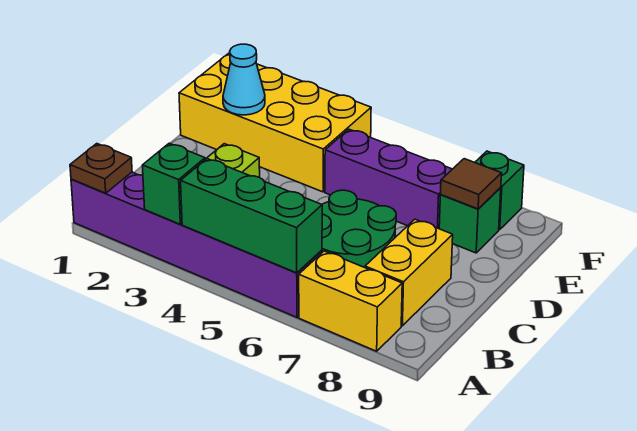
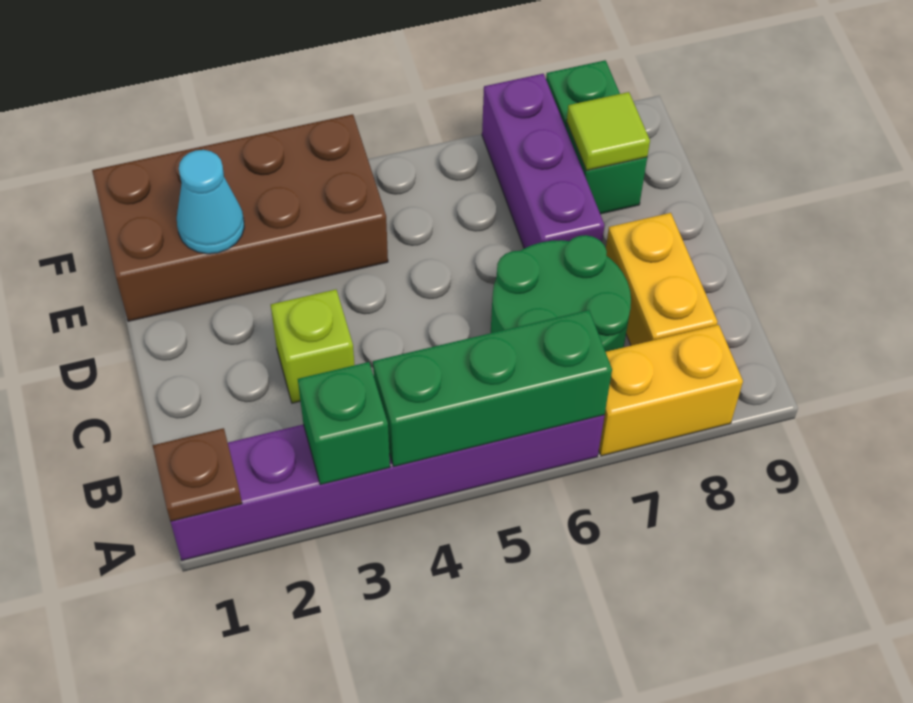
yellow brick E1:F4 level 1 -> brown brick E1:F4 level 1
purple brick E5:E7 level 1 -> purple brick D7:F7 level 1
brown tile E8 level 2 -> lime tile E8 level 2

